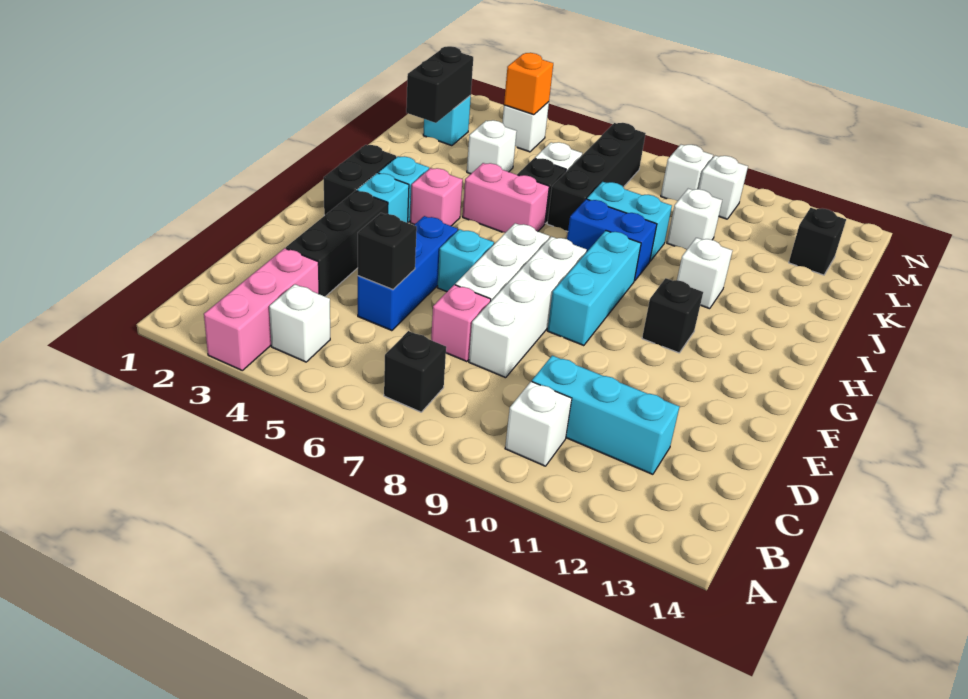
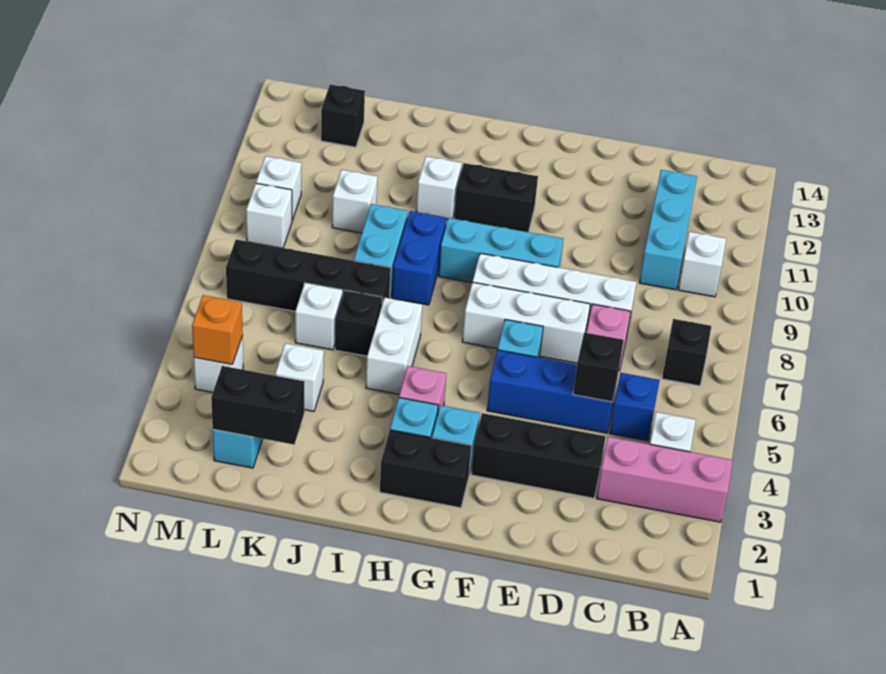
none -> blue brick C5 level 1
black brick G11 level 1 -> black brick G11:H11 level 1
pink brick I5:I6 level 1 -> white brick I5:I6 level 1

